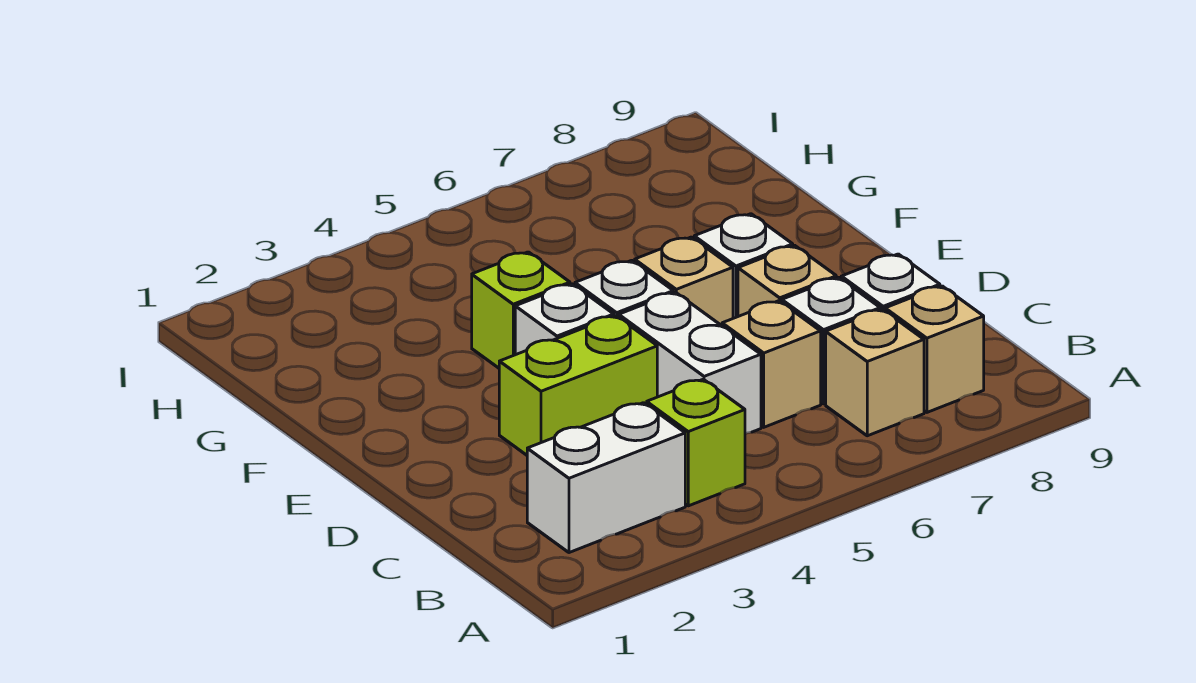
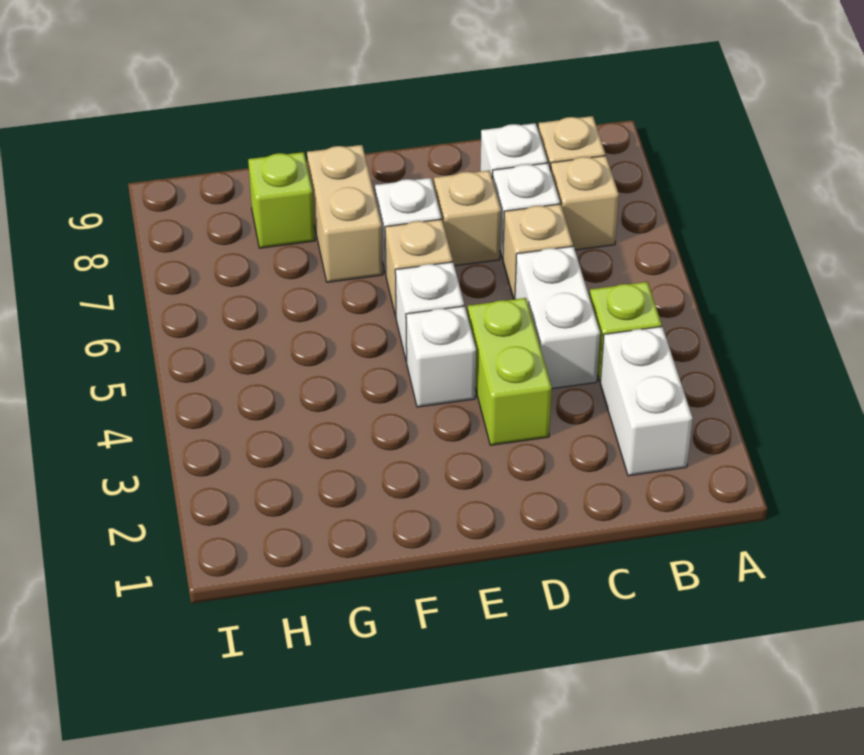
white brick C5:D5 level 1 -> white brick C4:C5 level 1
lime brick F4 level 1 -> lime brick G8 level 1
none -> tan brick F7:F8 level 1

